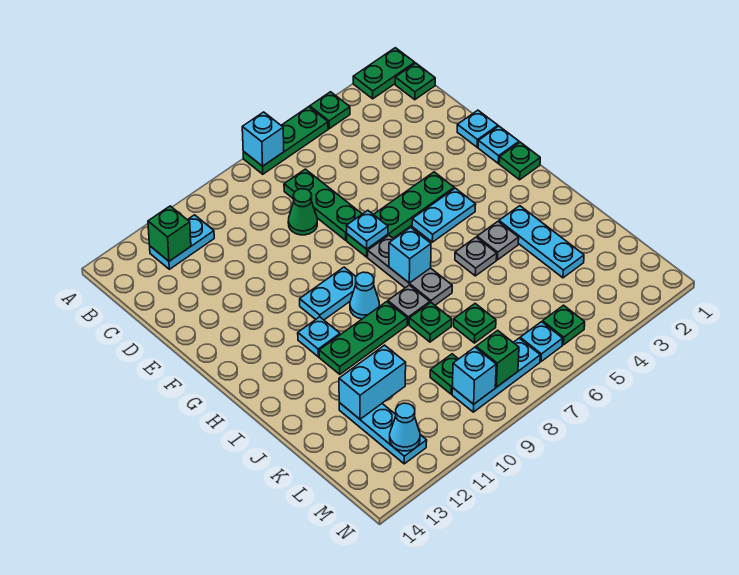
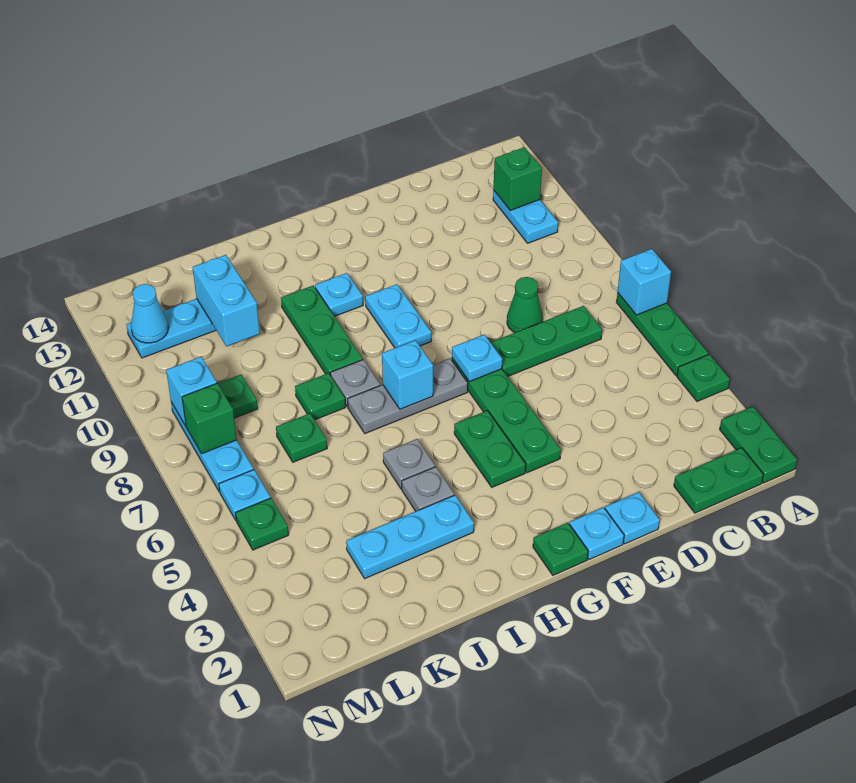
green plate B1 level 1 -> green plate B1:C1 level 1
cyan plate G4:G5 level 1 -> green plate G4:G5 level 1
cyan cone H9 level 1 -> none

